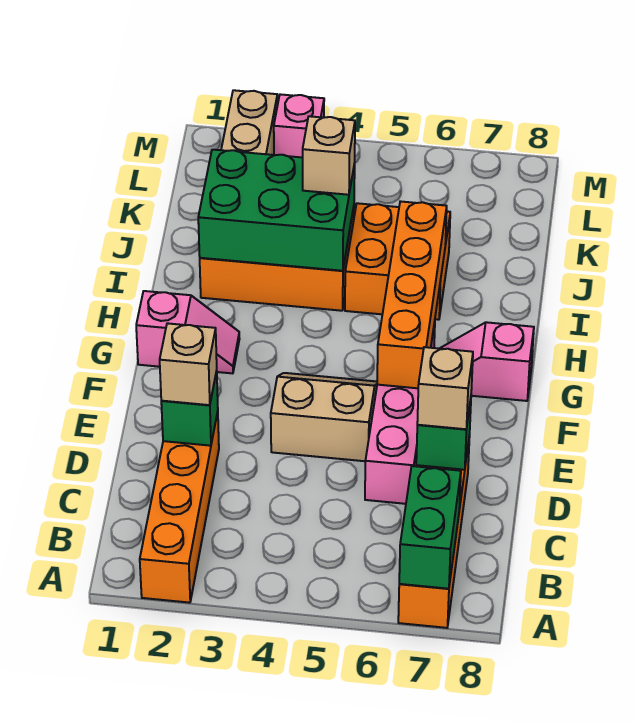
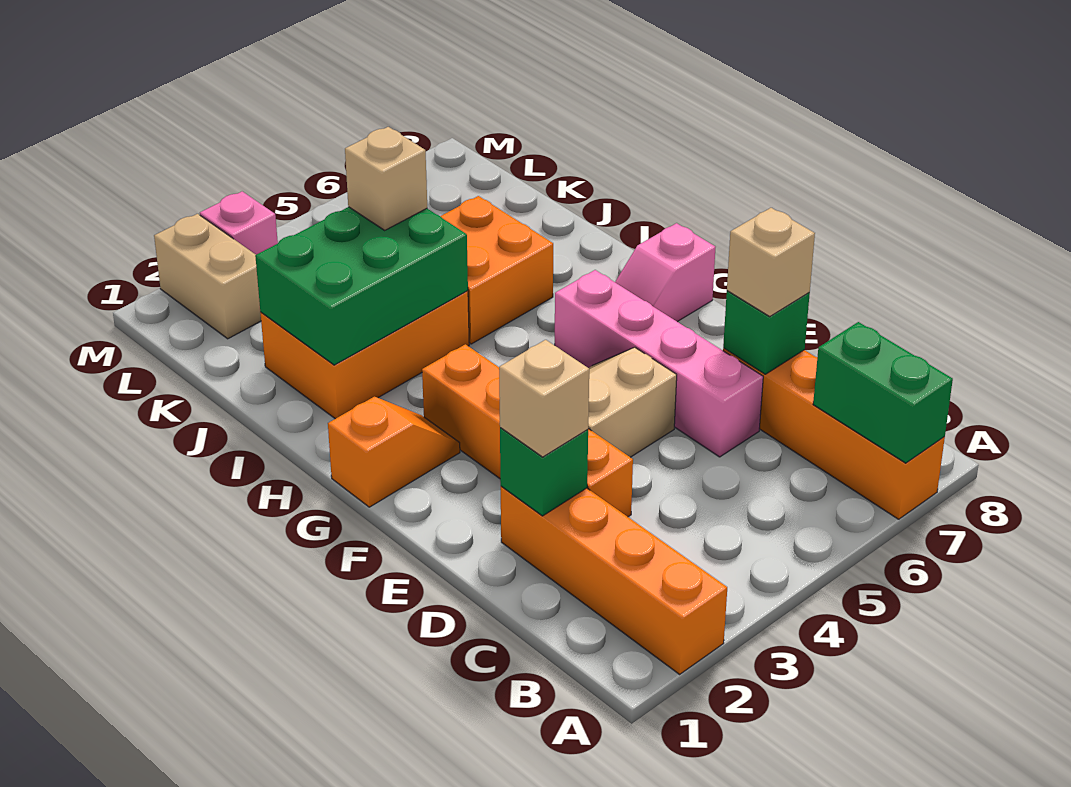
orange brick F6:I6 level 2 -> orange brick D3:G3 level 1
pink slope G1:G2 level 1 top 1 -> orange slope G1:G2 level 1 top 1

